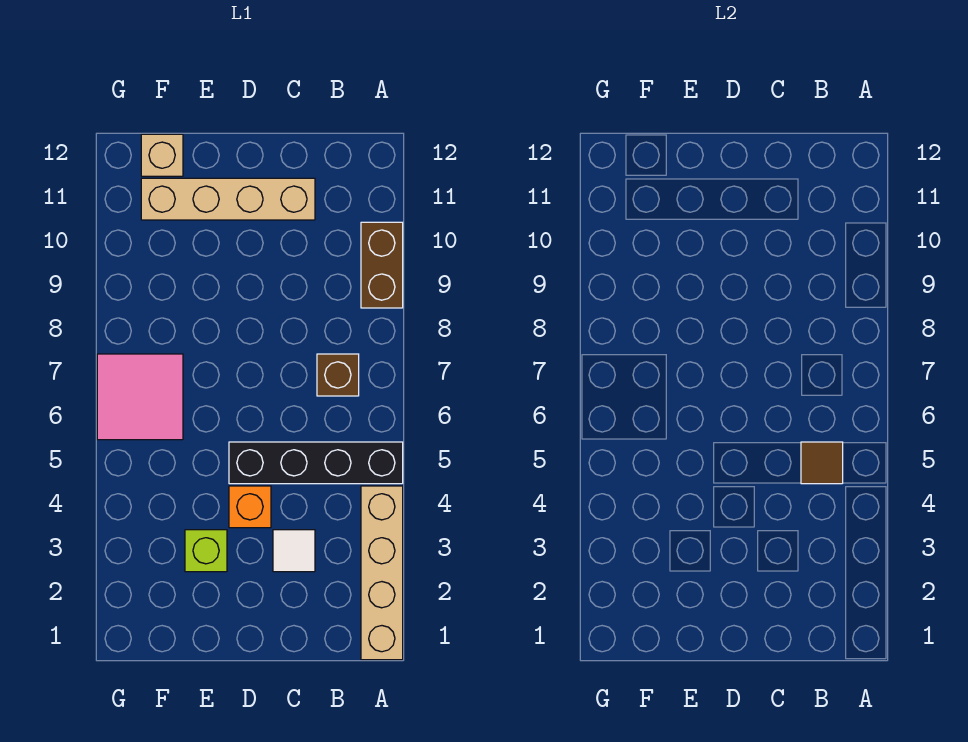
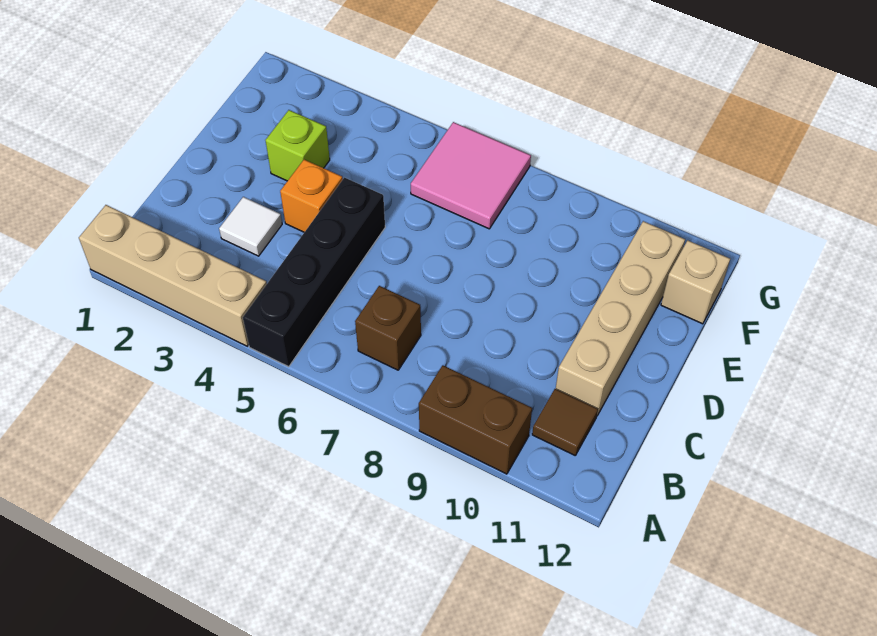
brown tile B5 level 2 -> brown tile B11 level 1

